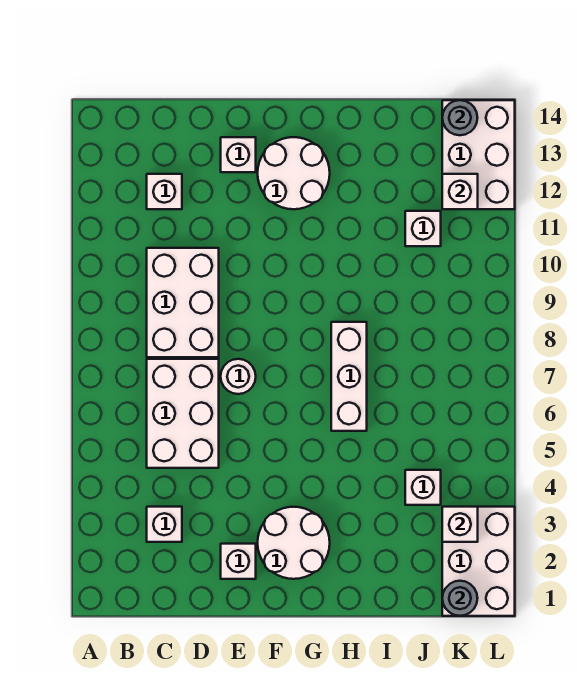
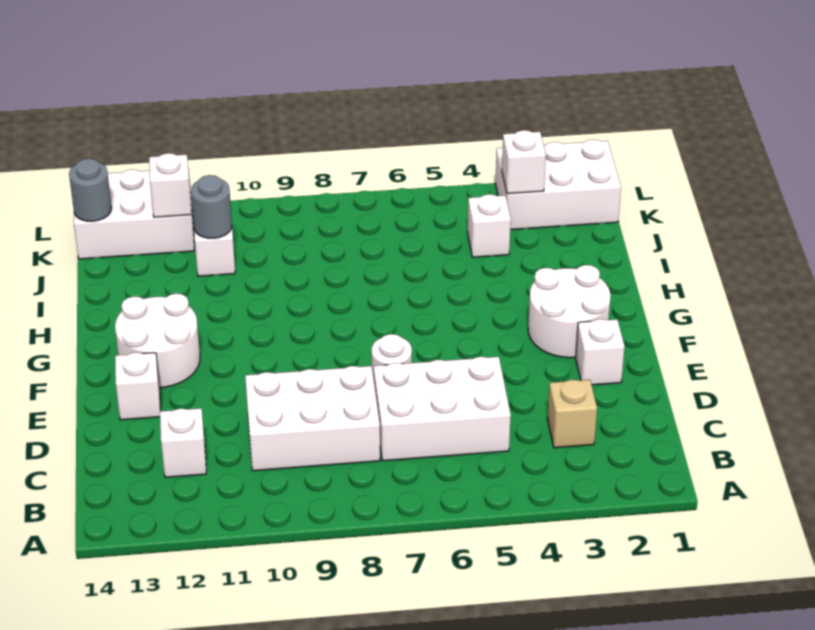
white brick C3 level 1 -> tan brick C3 level 1
white brick H6:H8 level 1 -> none
grey round brick K1 level 2 -> grey round brick J11 level 2

